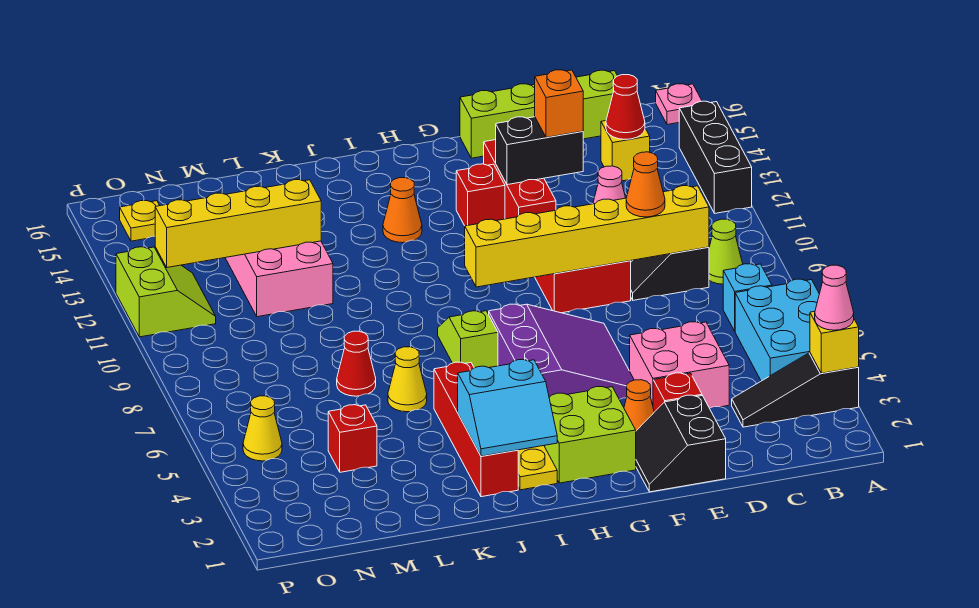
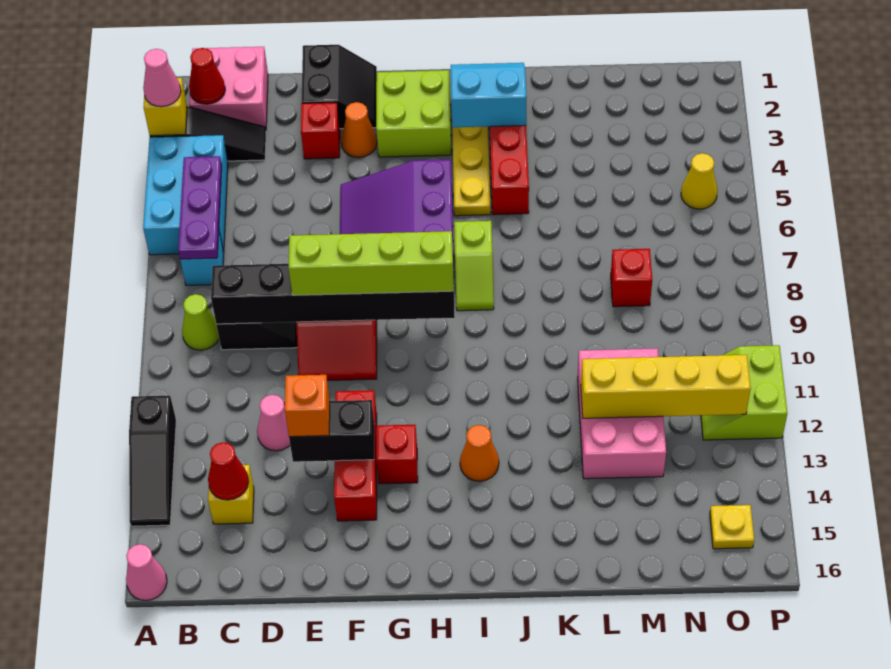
black brick A12:A14 level 1 -> black slope A12:A14 level 1 top 12
pink plate A16 level 1 -> pink cone A16 level 1
none -> purple plate B5:B7 level 2
yellow brick C9:H9 level 2 -> black brick C9:H9 level 2
lime brick C16:F16 level 1 -> lime brick E9:H9 level 3
pink brick D4:E5 level 1 -> pink brick B1:C2 level 1
orange cone D9 level 3 -> none
yellow cone K6 level 1 -> none
red cone L7 level 1 -> red cone B2 level 2
red brick M4 level 1 -> red brick M8 level 1

